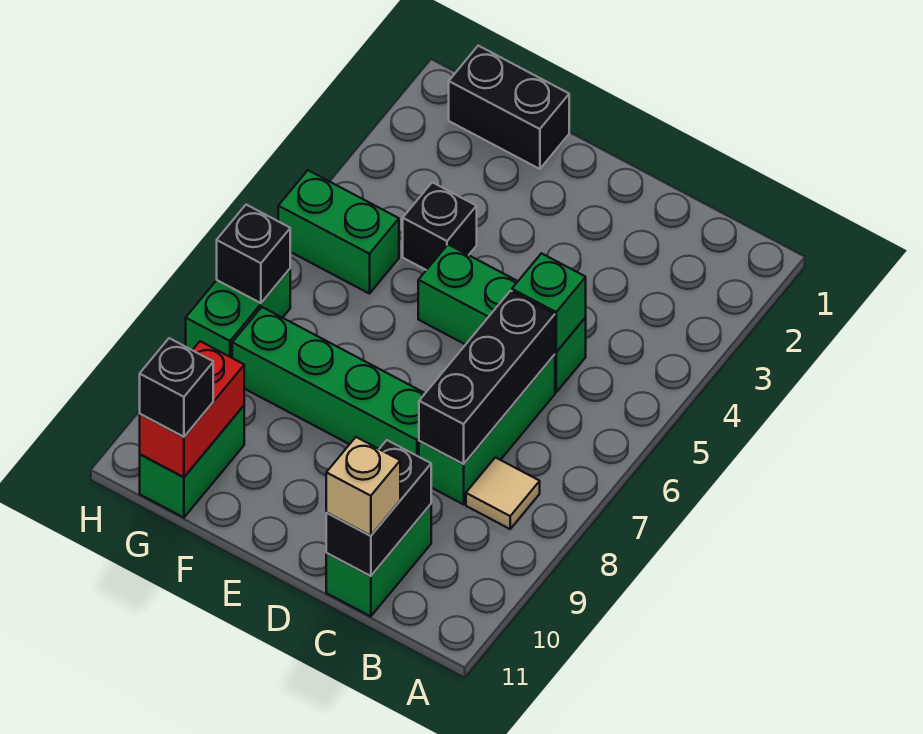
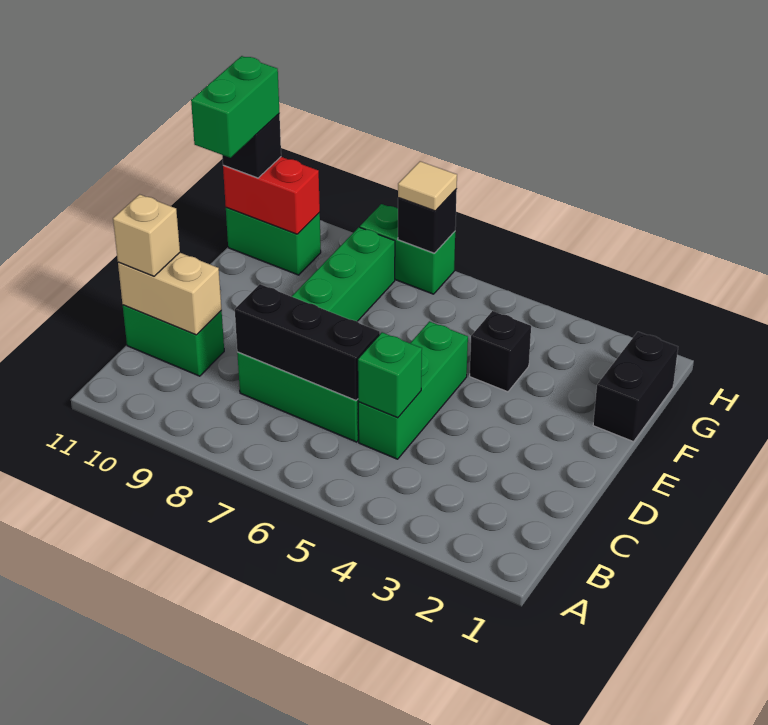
tan tile B8 level 1 -> tan tile H7 level 3
black brick C10:C11 level 2 -> tan brick C10:C11 level 2
green brick G5:H5 level 1 -> green brick F11:G11 level 4

